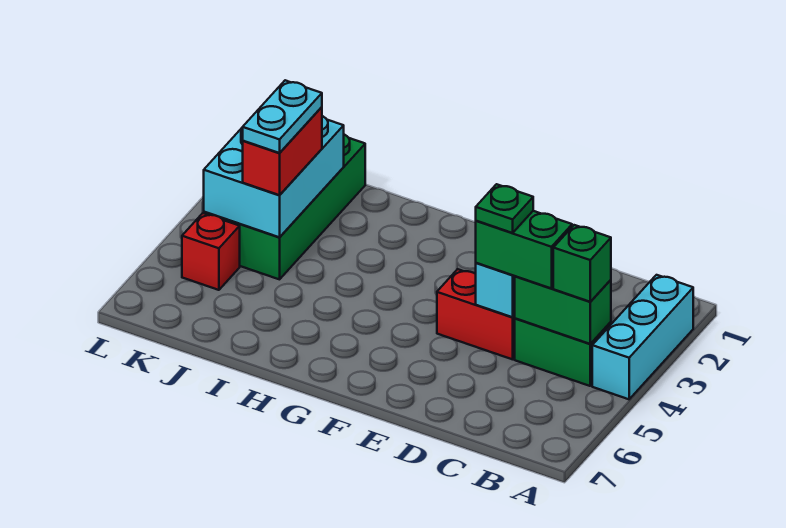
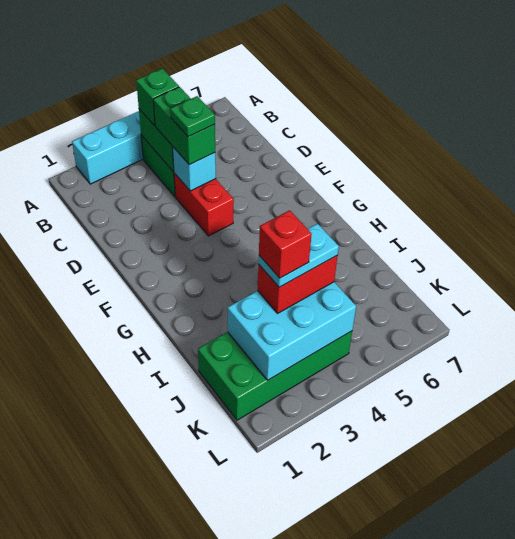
red brick K5 level 1 -> red brick J3 level 5

